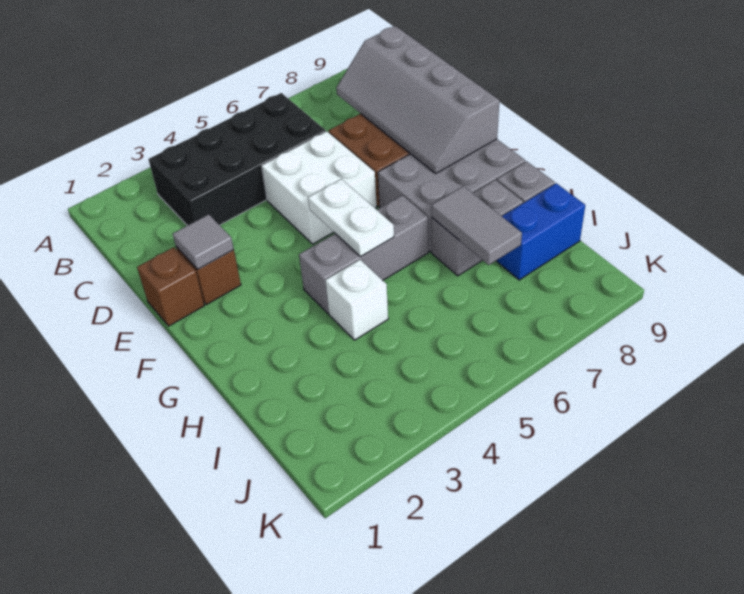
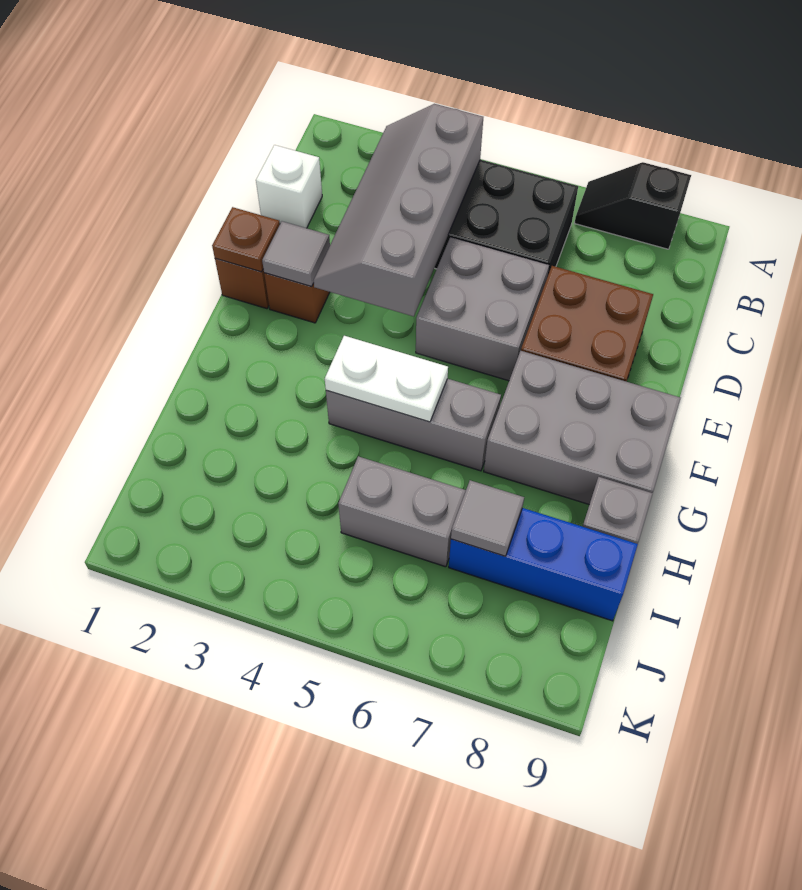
none -> black slope A7:A8 level 1 top 8
grey slope C8:F9 level 2 top 9 -> grey slope B3:E4 level 2 top 4
white brick D5:E6 level 1 -> grey brick D5:E6 level 1
none -> brown plate E1 level 2
white plate F5:G5 level 2 -> white plate G4:G5 level 2
white brick H4 level 1 -> white brick C1 level 1
grey brick H7:H8 level 1 -> grey brick I5:I6 level 1
grey tile H7:I7 level 2 -> grey tile I7 level 2
blue brick I8:I9 level 1 -> blue brick I7:I9 level 1

